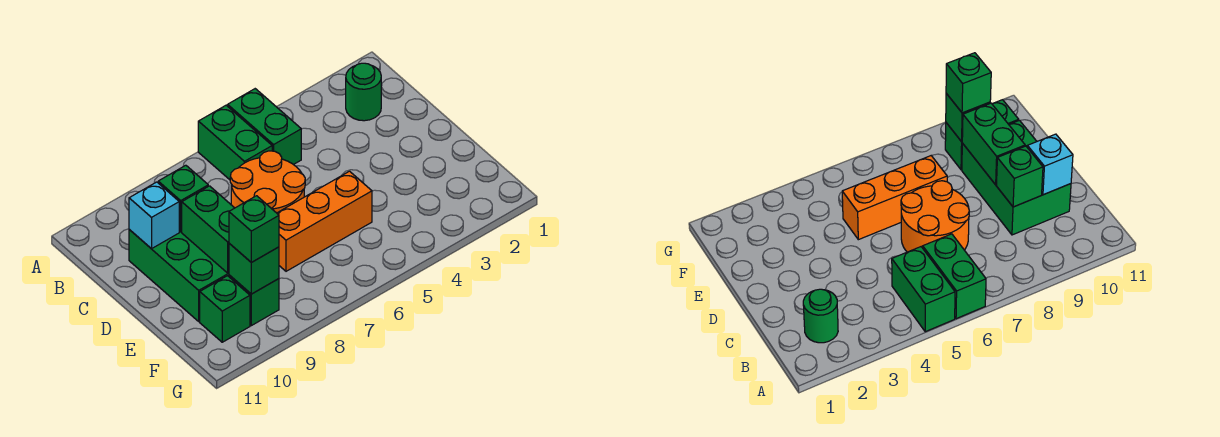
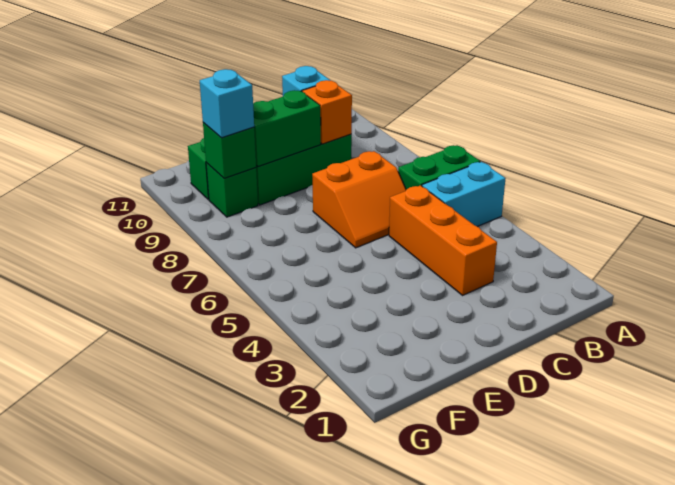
green brick A5:B5 level 1 -> cyan brick A5:B5 level 1
green round brick B2 level 1 -> none
orange round brick C6:D7 level 1 -> orange slope C6:D7 level 1 top 7
green brick C9 level 2 -> orange brick C9 level 2
orange brick E5:E7 level 1 -> orange brick C3:C5 level 1
green brick F9 level 3 -> cyan brick F9 level 3

